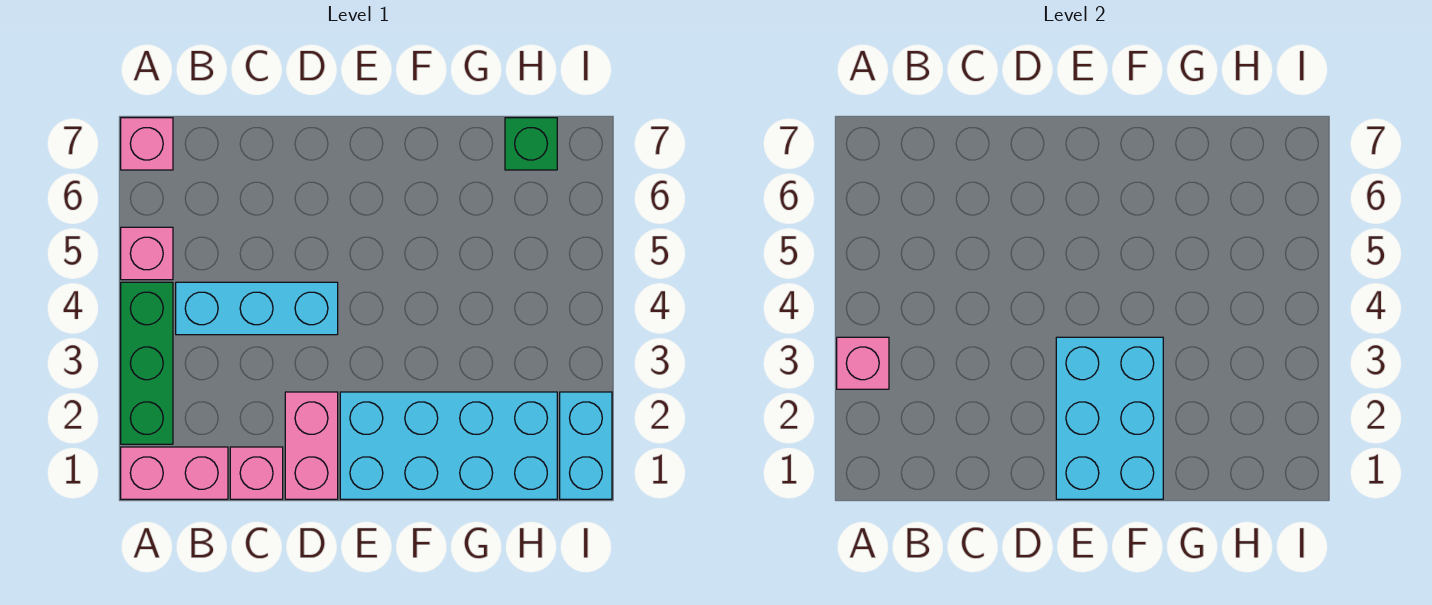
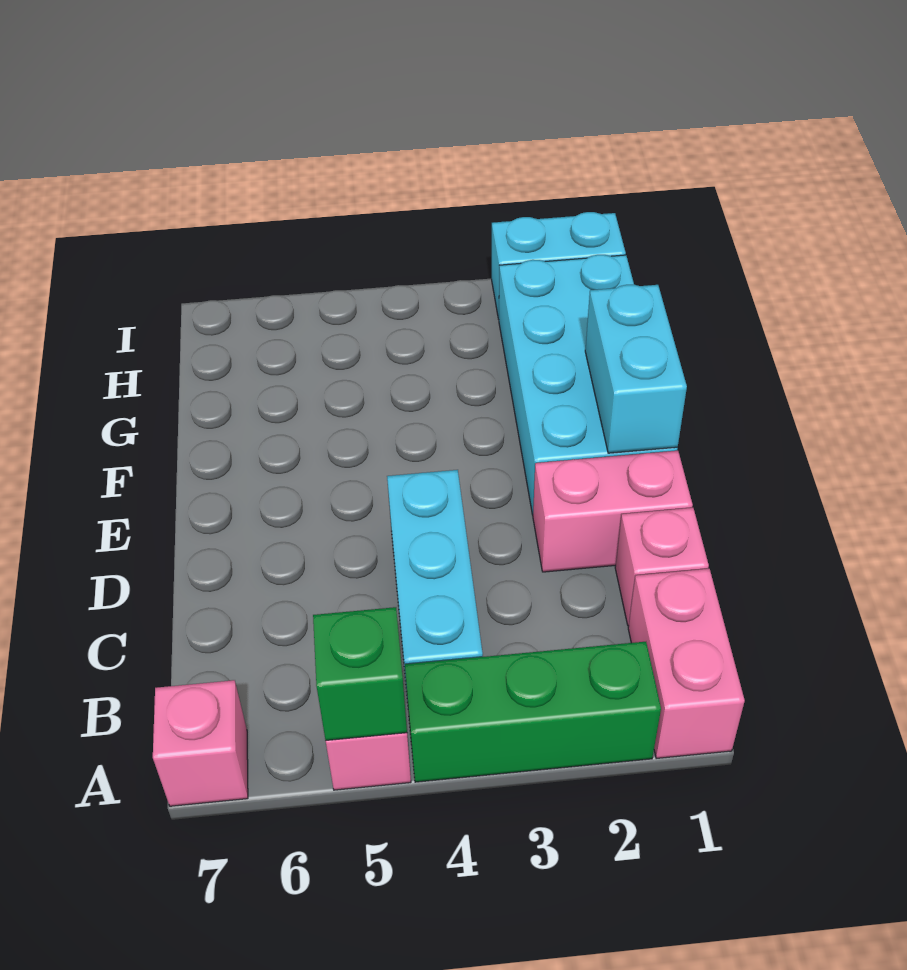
pink brick A3 level 2 -> none
cyan brick E1:F3 level 2 -> cyan brick E1:F1 level 2
green brick H7 level 1 -> green brick A5 level 2

